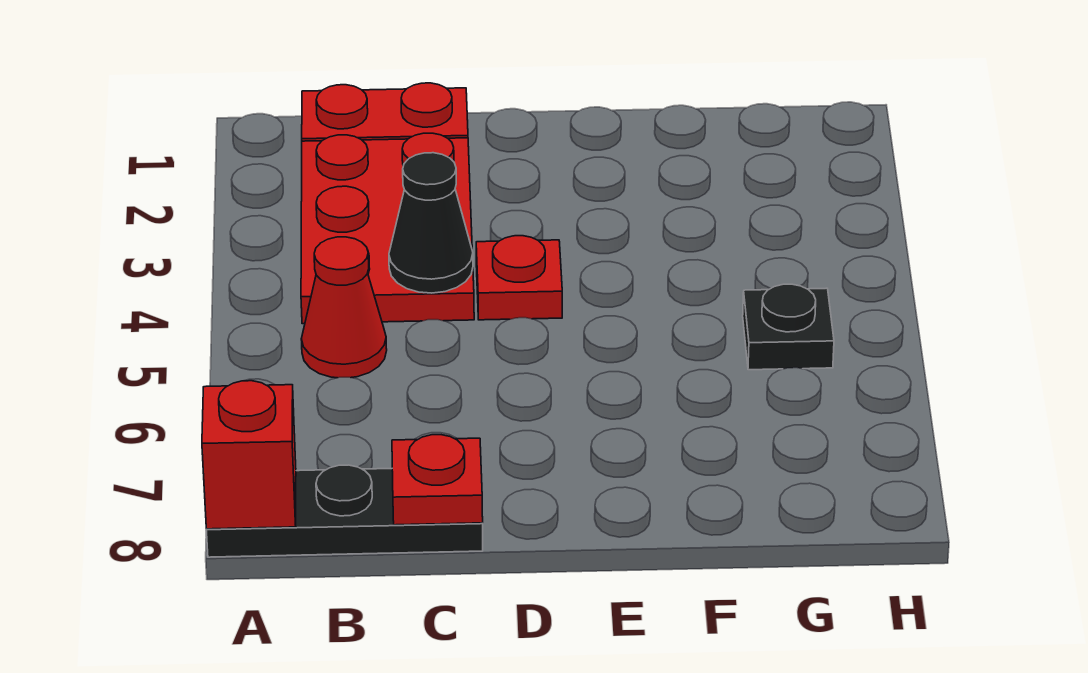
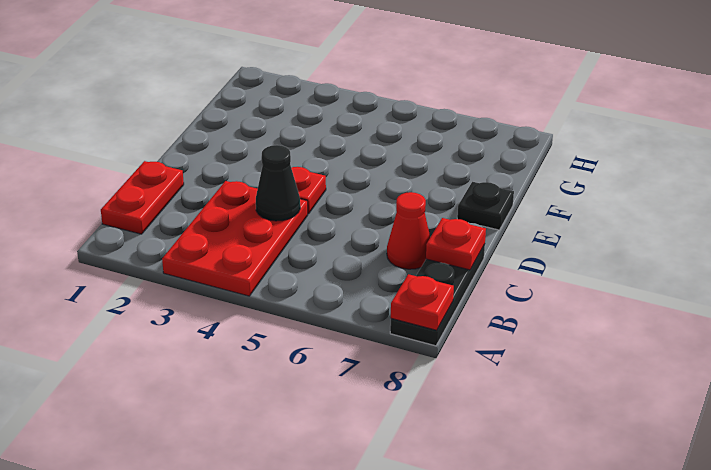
red brick A8 level 2 -> red plate A8 level 2
red plate B2:C4 level 1 -> red plate A3:C4 level 1
red cone B5 level 1 -> red cone C7 level 1
black plate G5 level 1 -> black plate E8 level 1

